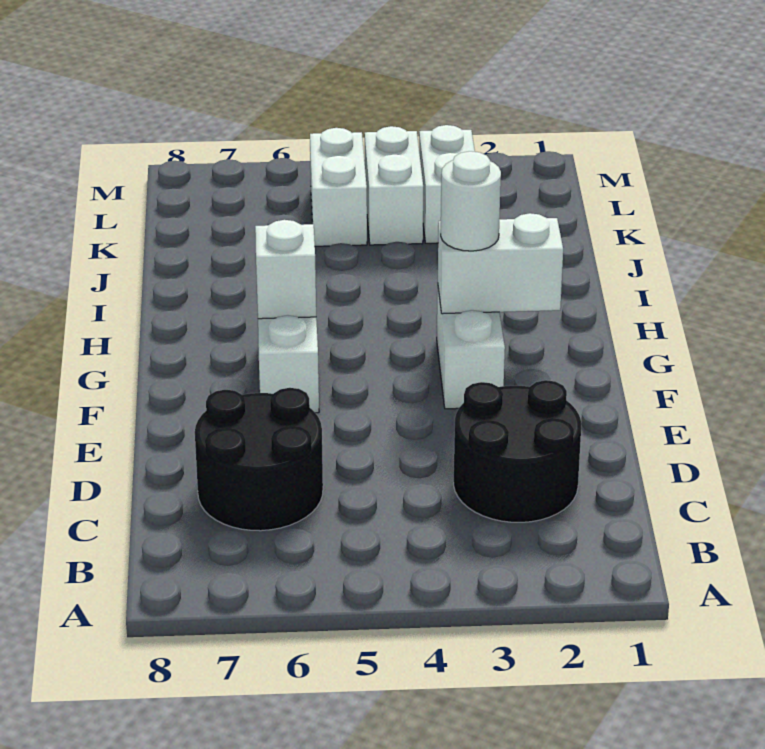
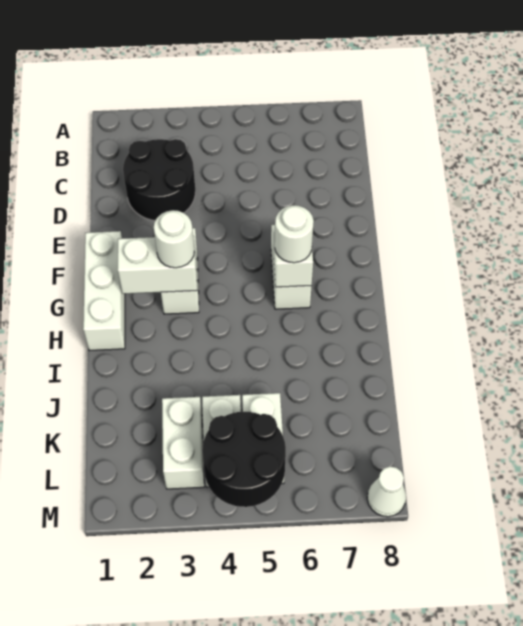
black round brick C6:D7 level 1 -> black round brick L4:M5 level 2
none -> white brick F1:H1 level 1
none -> white round brick G6 level 3
none -> white cone M8 level 1

